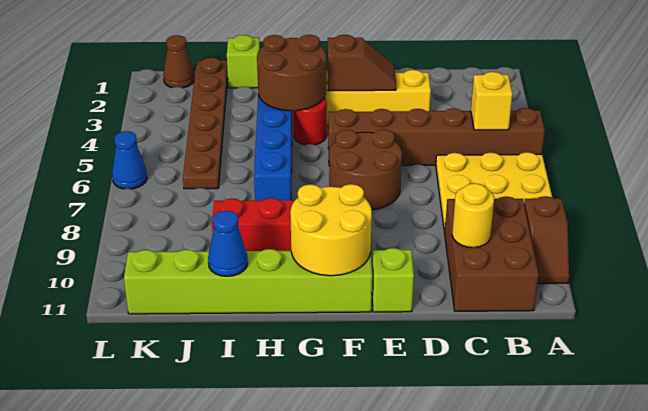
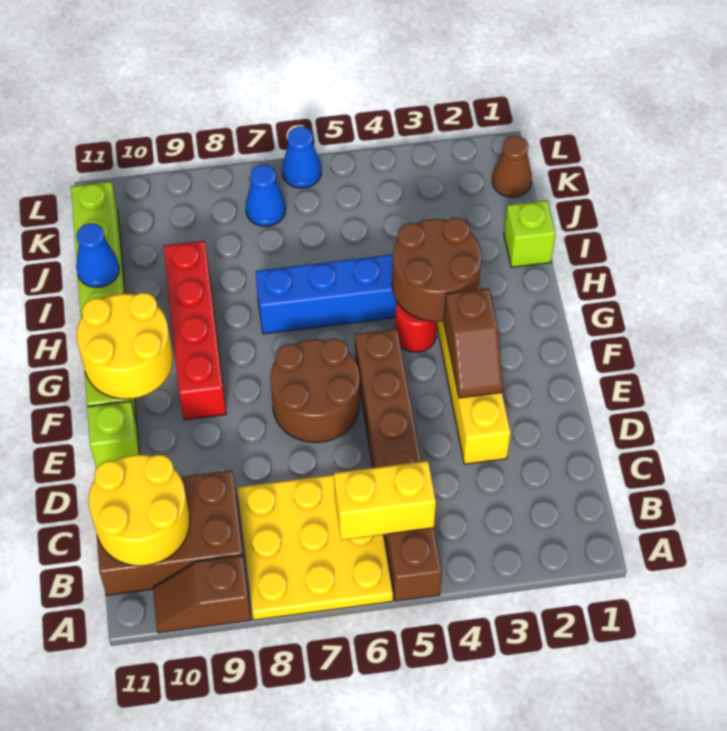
yellow brick B5 level 2 -> yellow brick B5:B6 level 2
yellow round brick C10 level 2 -> yellow round brick B10:C11 level 2
brown plate J1:J6 level 1 -> none
none -> blue cone K7 level 1

